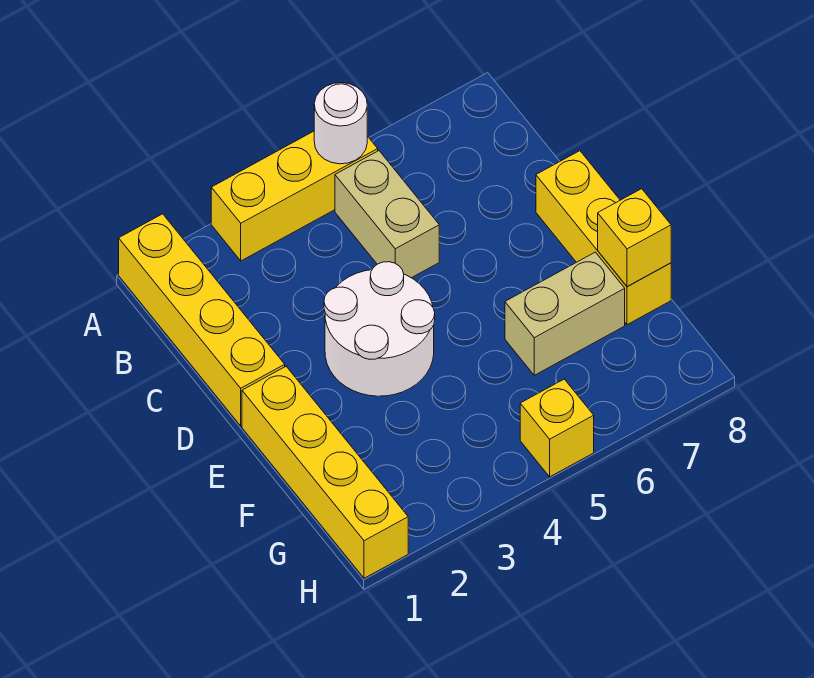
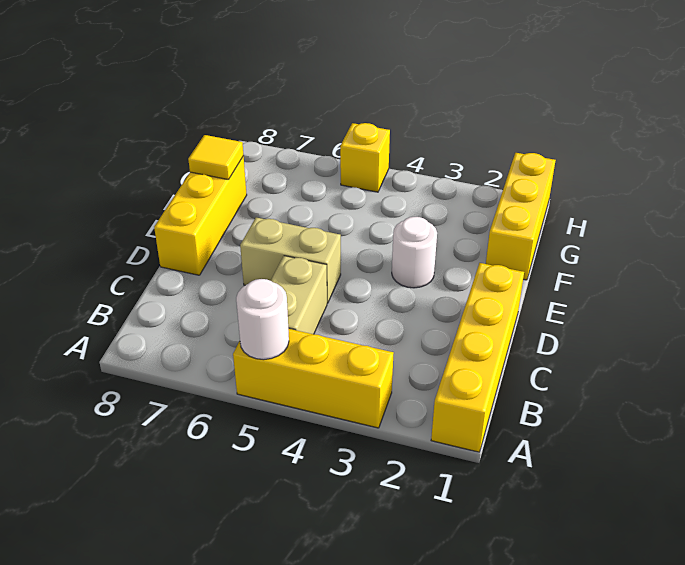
white round brick D3:E4 level 1 -> white round brick E3 level 1
yellow brick E1:H1 level 1 -> yellow brick F1:H1 level 1
tan brick F6:F7 level 1 -> tan brick D5:D6 level 1
yellow brick F8 level 2 -> yellow tile F8 level 2

